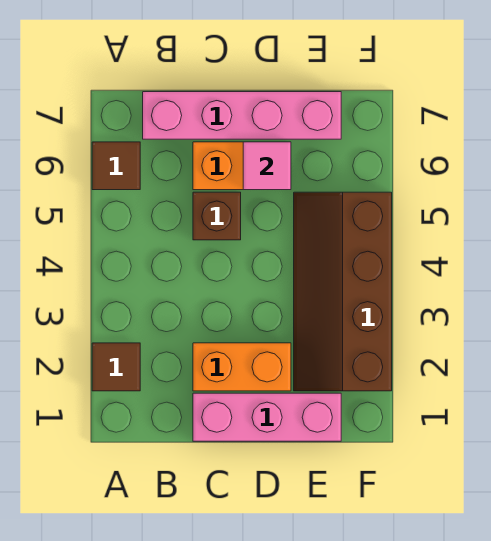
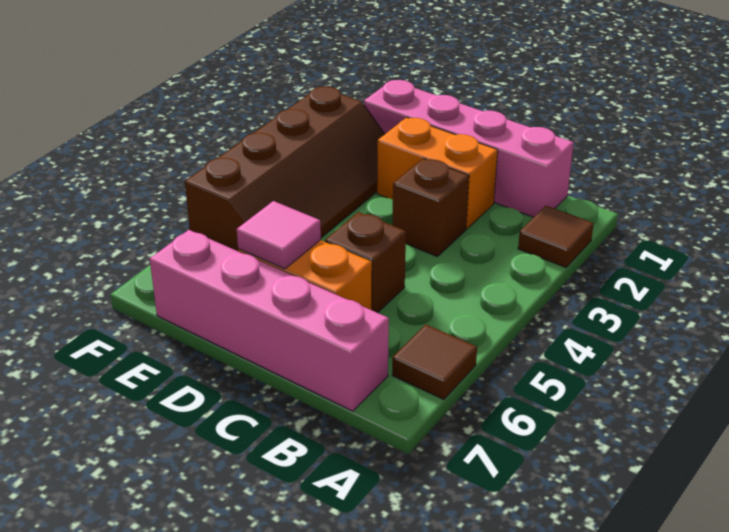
pink brick C1:E1 level 1 -> pink brick B1:E1 level 1
none -> brown brick C3 level 1

